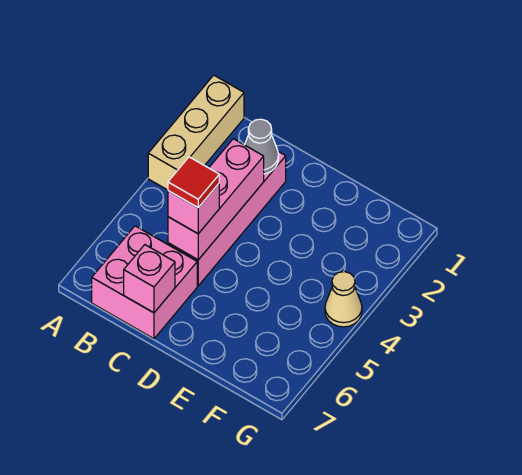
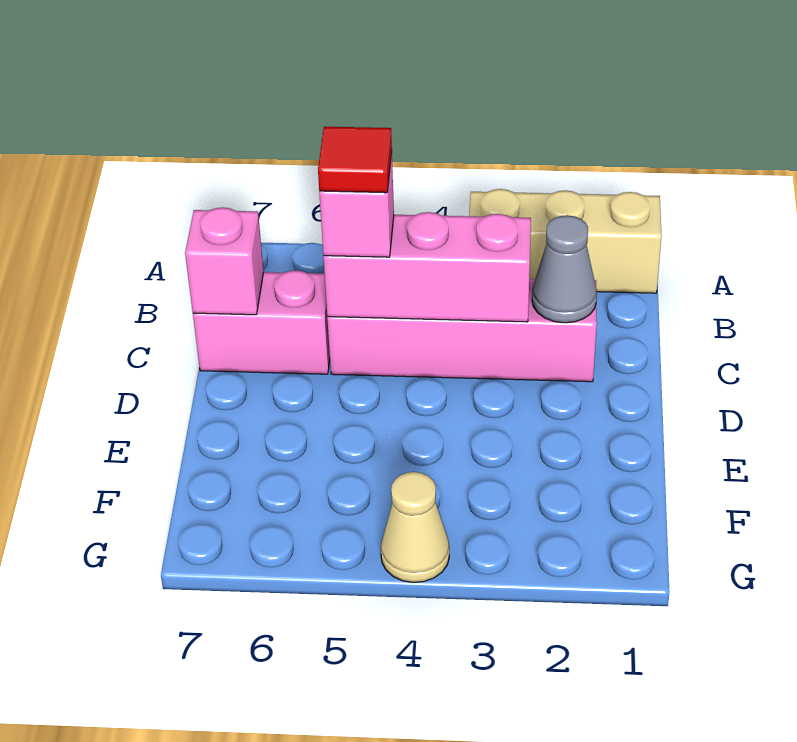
pink brick B6:C7 level 1 -> pink brick C6:C7 level 1

